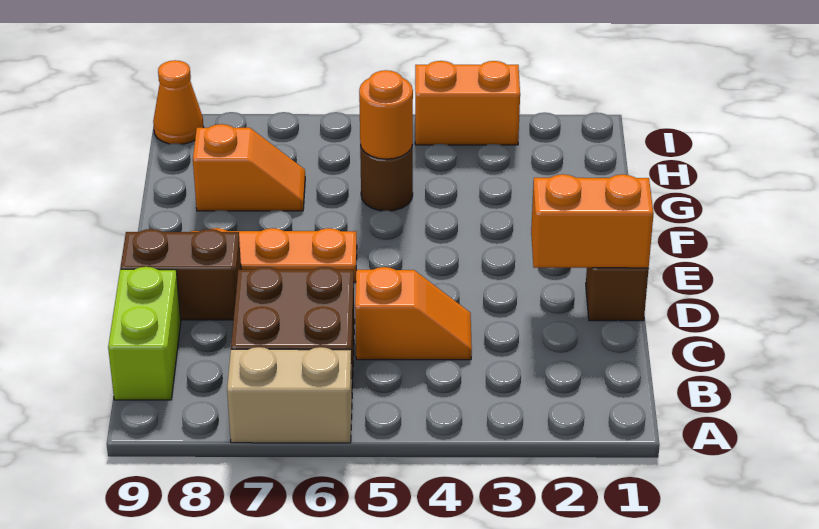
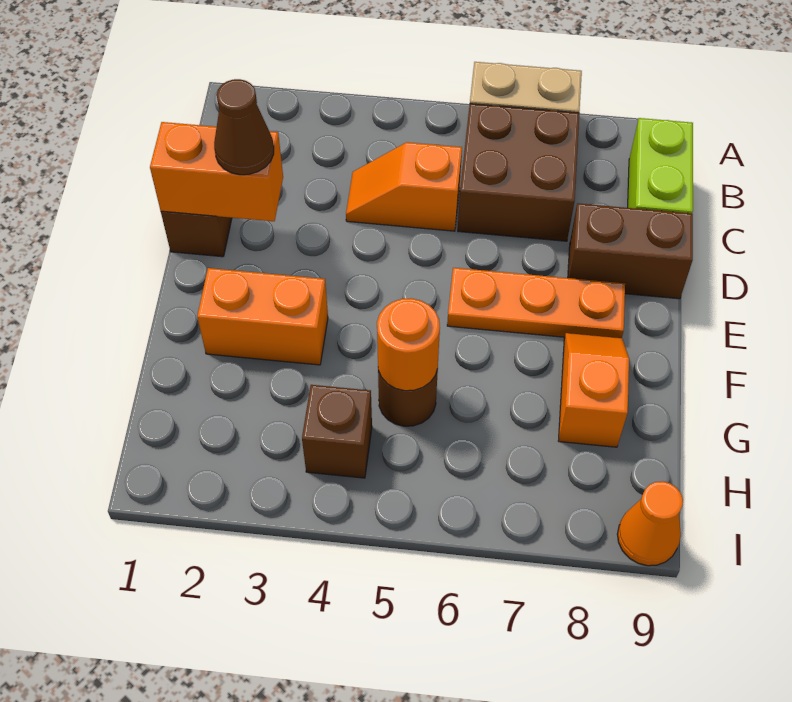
none -> brown cone D2 level 3
orange slope G7:G8 level 1 top 8 -> orange slope F8:G8 level 1 top G
none -> brown brick H4 level 1
orange brick I3:I4 level 1 -> orange brick F2:F3 level 1

